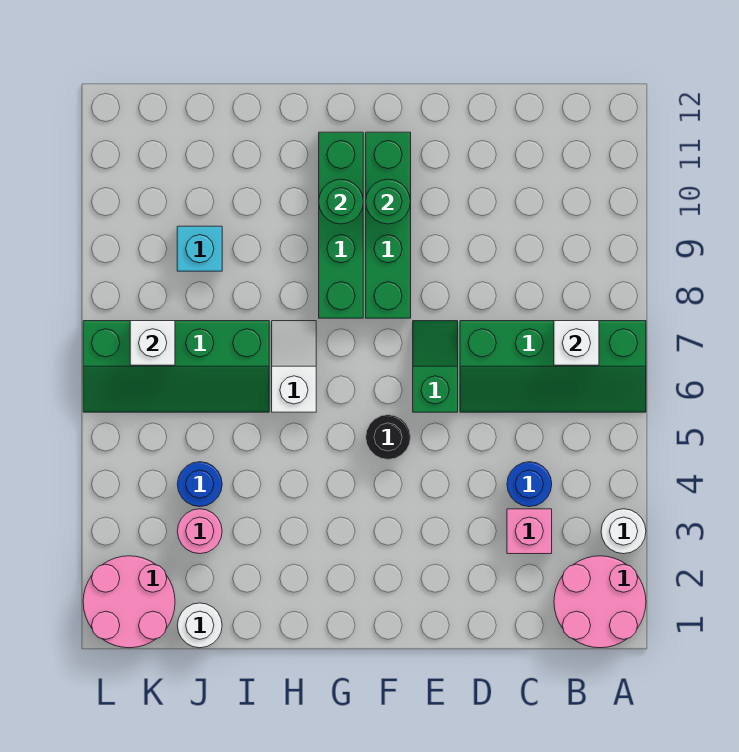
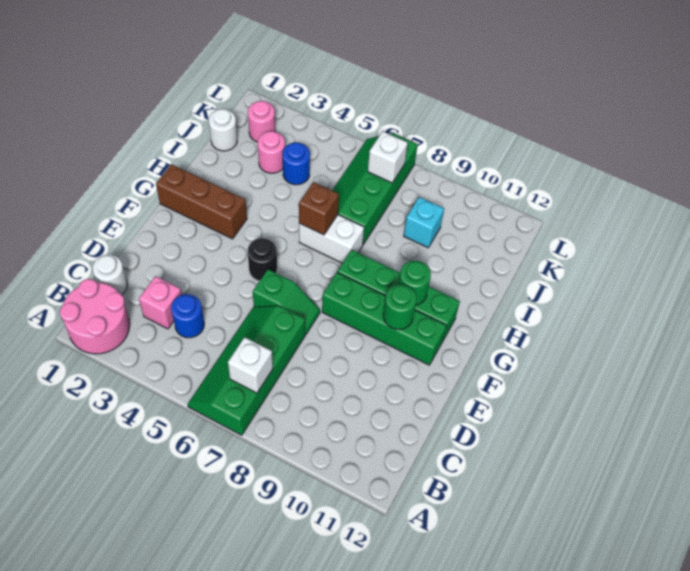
white round brick A3 level 1 -> white round brick C1 level 1
none -> brown brick G1:G3 level 1
white slope H6:H7 level 1 top 6 -> white brick H6:H7 level 1
none -> brown brick H6 level 2
pink round brick K1:L2 level 1 -> pink round brick K2 level 1

